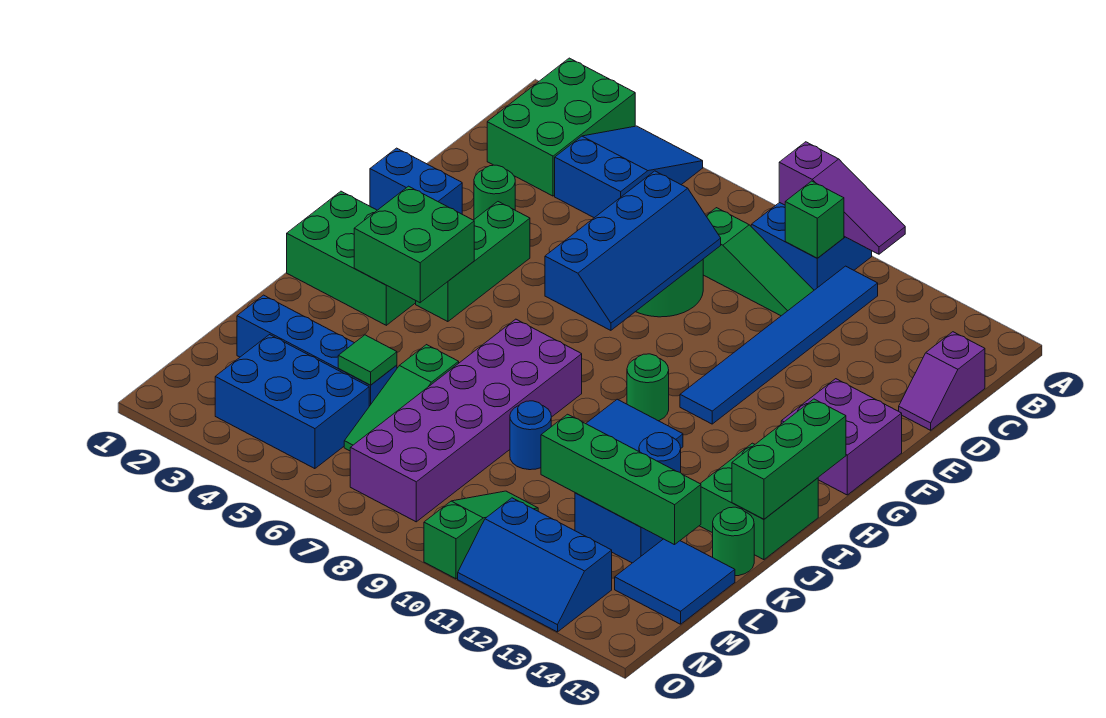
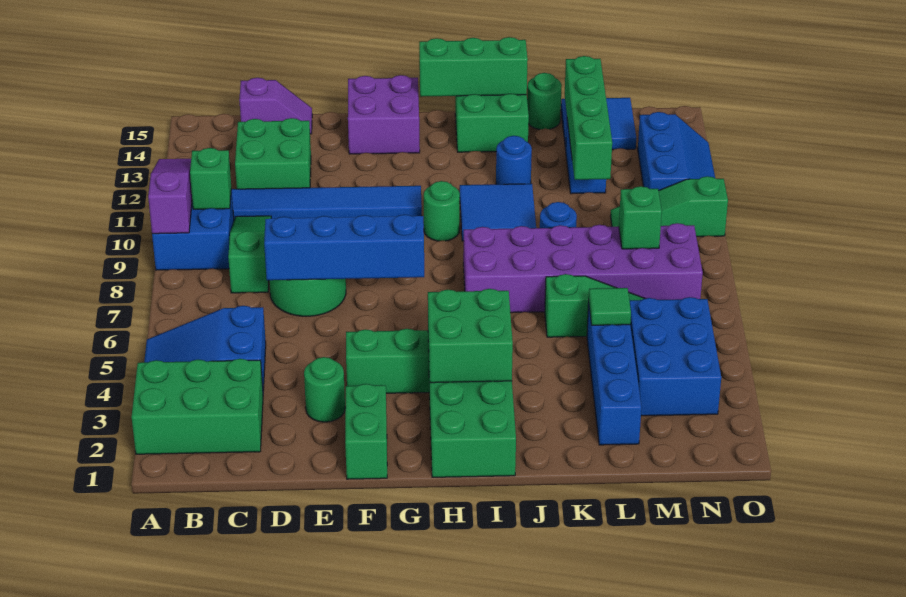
none -> green brick C12:D13 level 1
blue brick F1:F2 level 1 -> green brick F1:F2 level 1
none -> green brick M8 level 2

